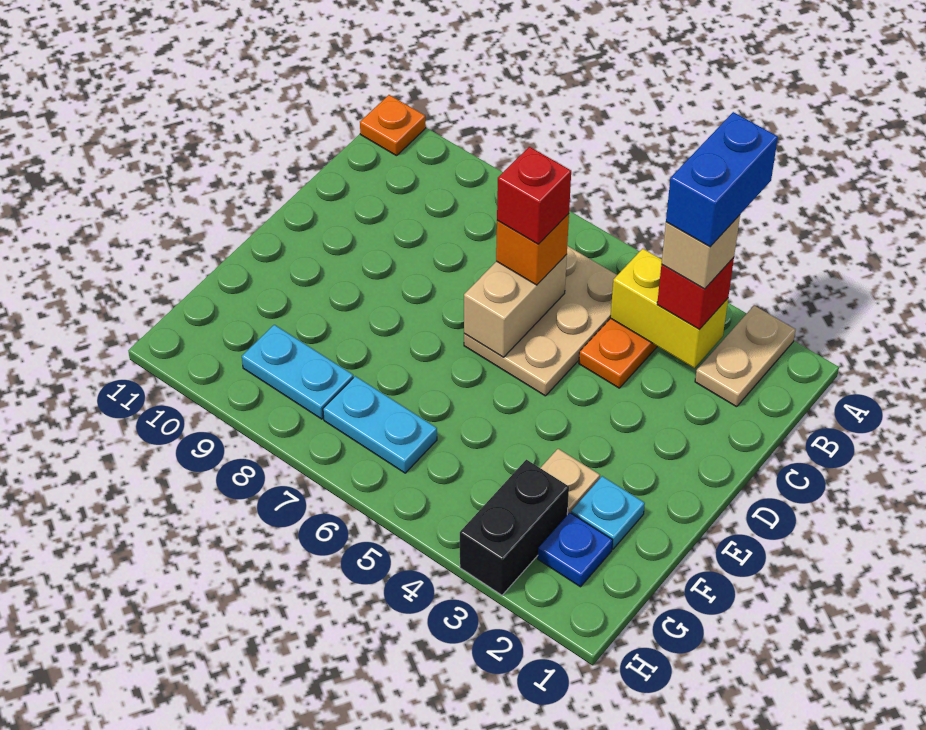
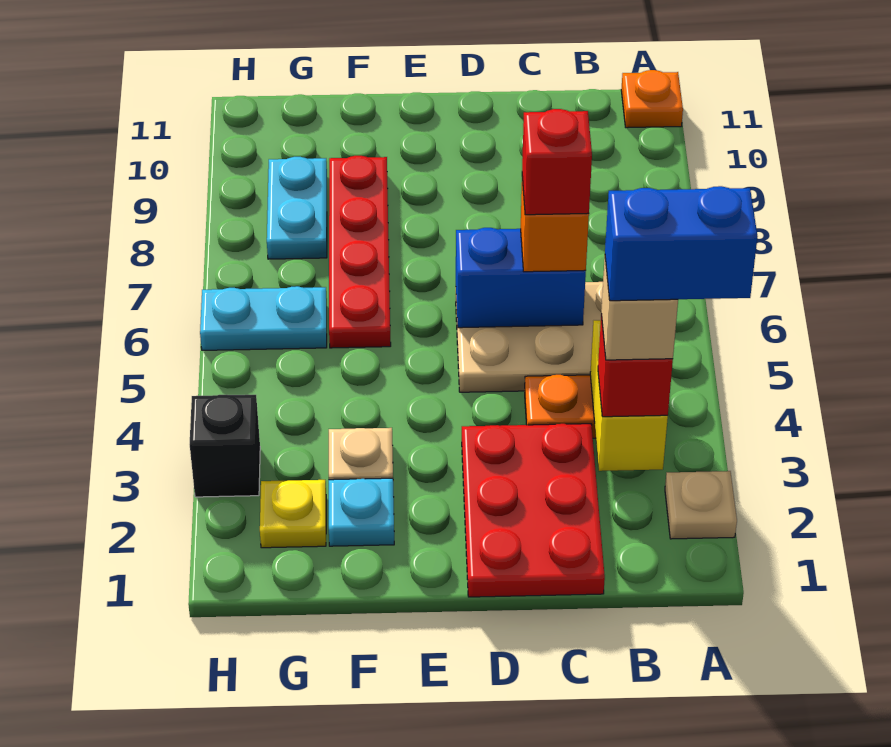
tan plate A2:B2 level 1 -> tan plate A2 level 1
none -> red plate C1:D3 level 1
tan brick C6:D6 level 2 -> blue brick C6:D6 level 2
none -> red plate F6:F9 level 1
blue plate G2 level 1 -> yellow plate G2 level 1
black brick G3:H3 level 1 -> black brick H3 level 1
cyan plate G6:G7 level 1 -> cyan plate G6:H6 level 1

